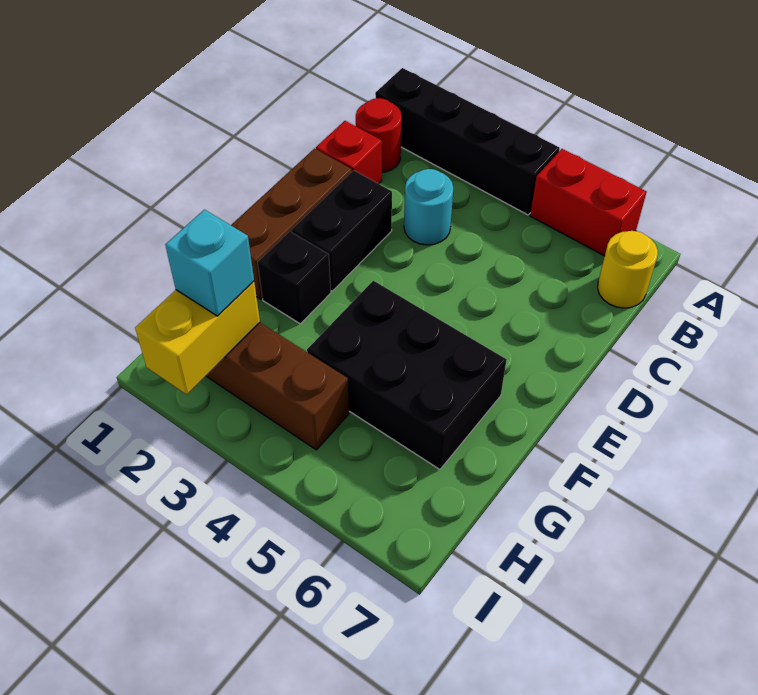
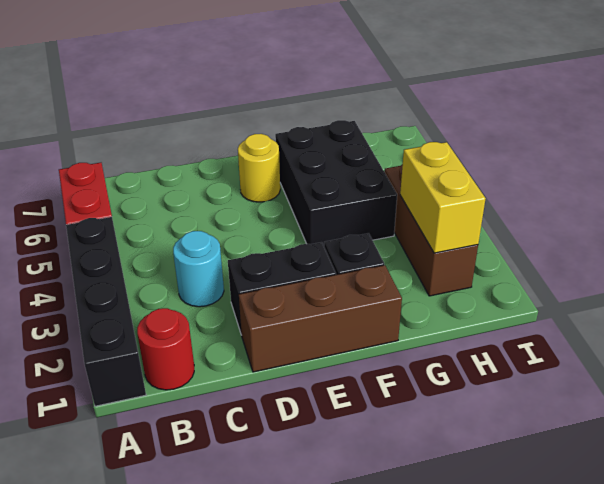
yellow round brick B7 level 1 -> yellow round brick E6 level 1
red brick C1 level 1 -> none
yellow brick H2:I2 level 2 -> yellow brick H2:H3 level 2
cyan brick H2 level 3 -> none

